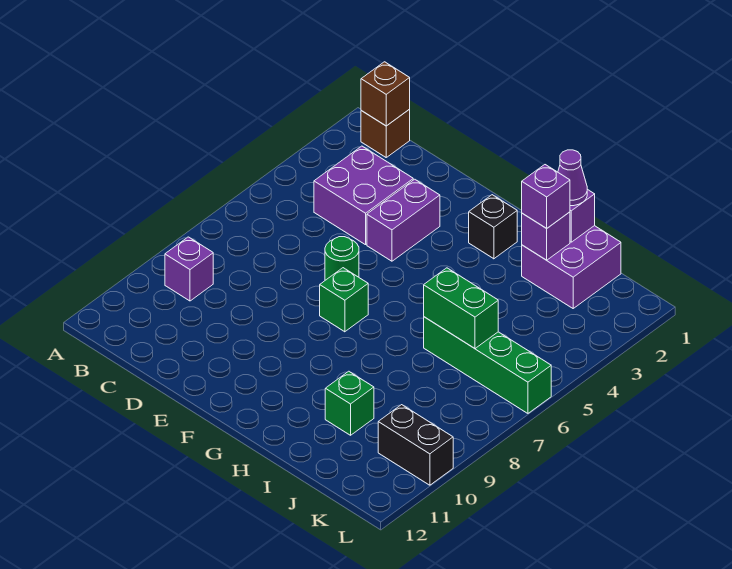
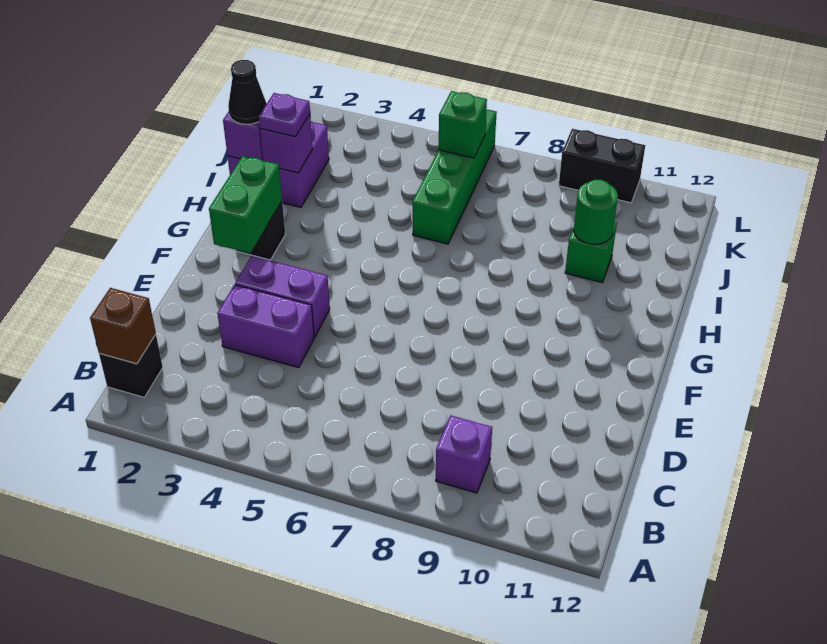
brown brick B1 level 1 -> black brick B1 level 1
purple brick C3:D4 level 1 -> purple brick D3:D4 level 1
green round brick E6 level 1 -> green round brick I10 level 2
green brick F7 level 1 -> green brick K6 level 2
purple cone I1 level 3 -> black cone I1 level 3
purple brick I2 level 3 -> purple plate I2 level 3
green brick I6:J6 level 2 -> green brick F2:G2 level 2
black brick K10:L10 level 1 -> black brick L9:L10 level 1

